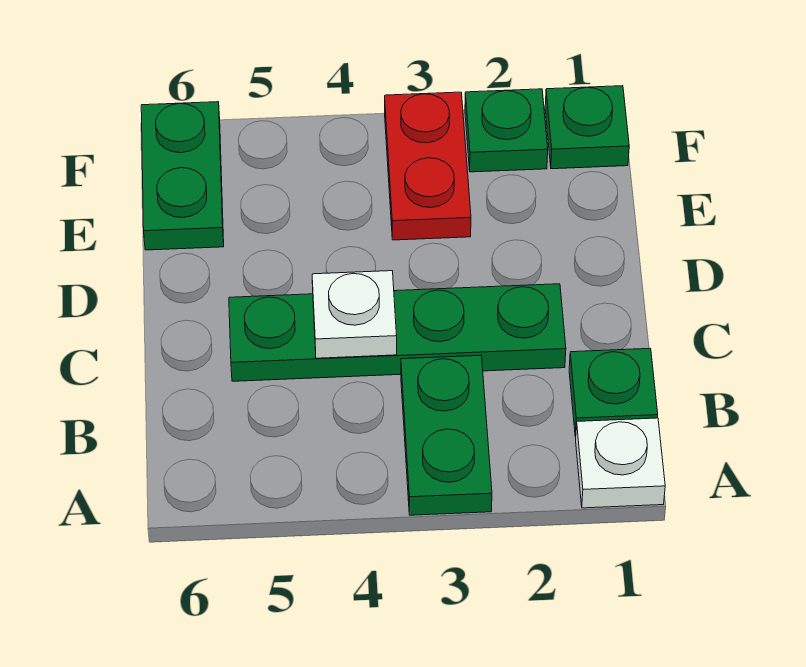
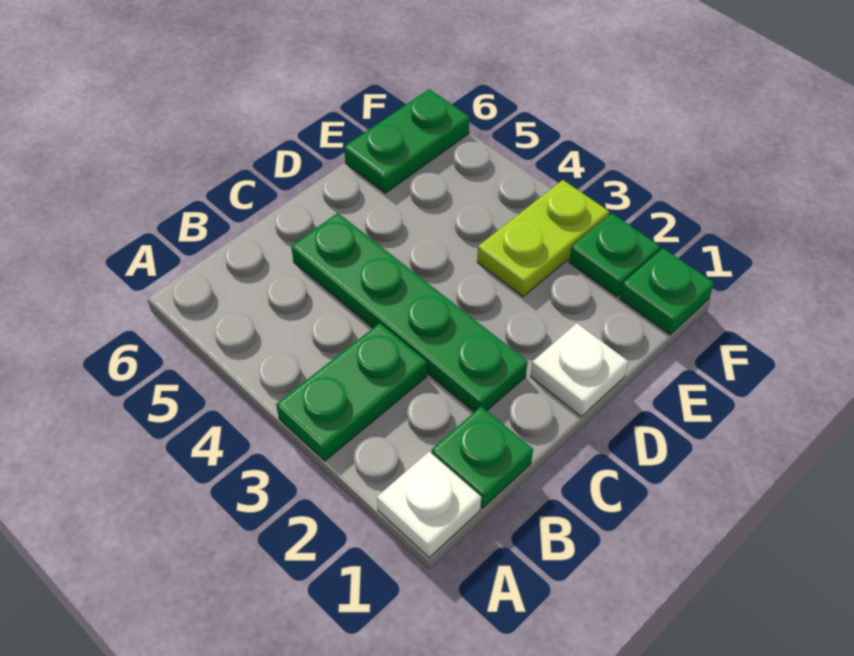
white plate C4 level 2 -> white plate D1 level 1
red plate E3:F3 level 1 -> lime plate E3:F3 level 1

